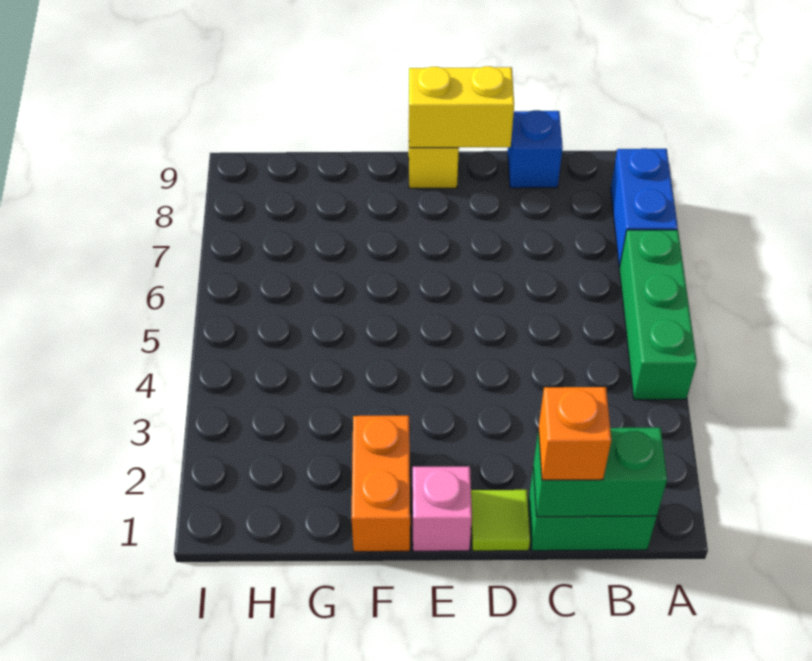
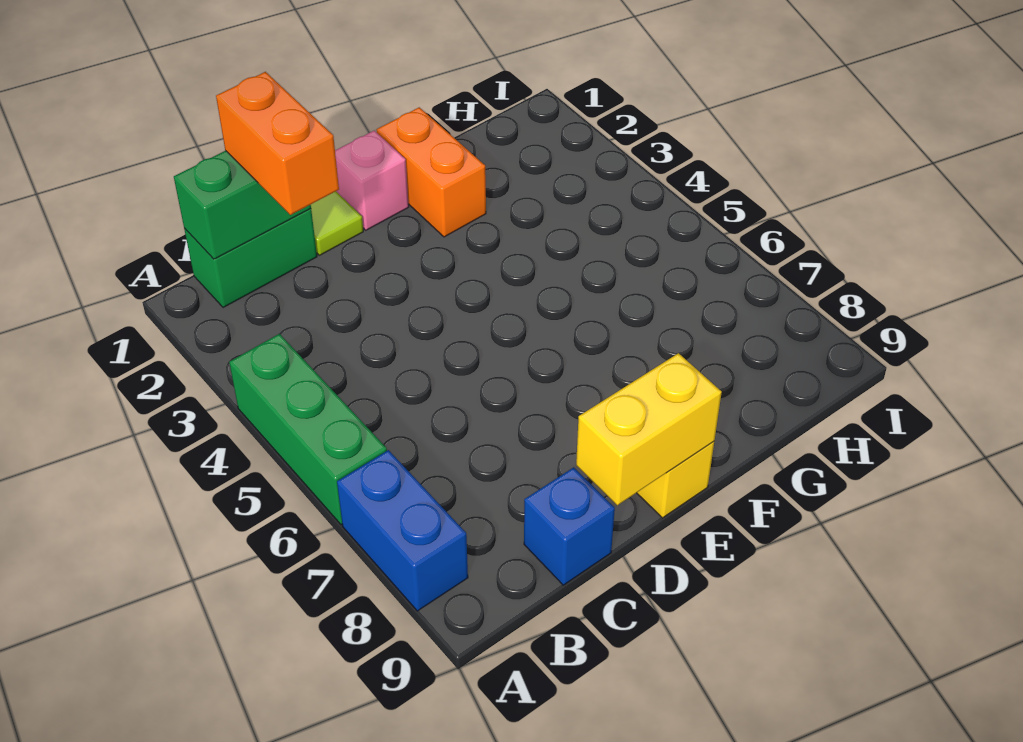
orange brick C1 level 3 -> orange brick C1:C2 level 3

